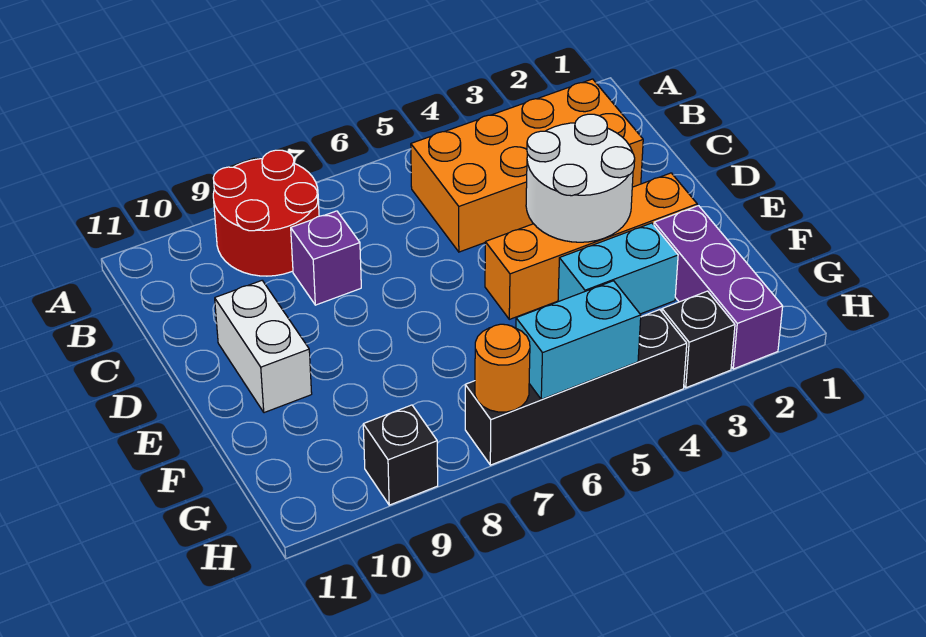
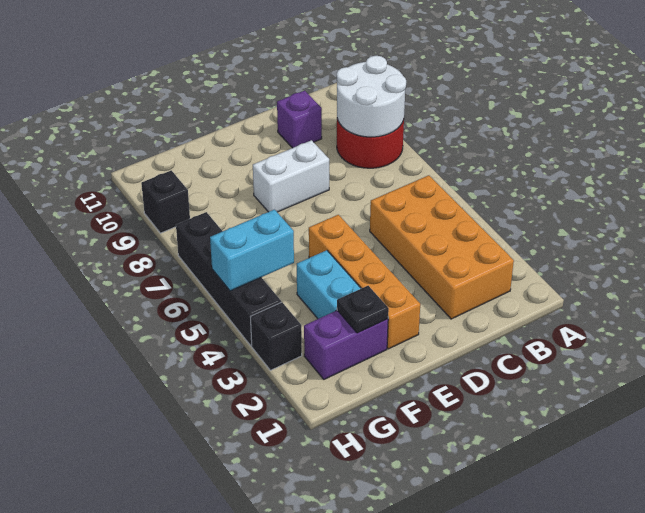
purple brick C8 level 1 -> purple brick C10 level 1
white round brick D3:E4 level 2 -> white round brick A8:B9 level 2
white brick D10:E10 level 1 -> white brick D8:E8 level 1
purple brick F2:H2 level 1 -> purple brick F2:G2 level 1
none -> black plate F2 level 2
cyan brick H5:H6 level 2 -> cyan brick G5:H5 level 2
orange round brick H7 level 2 -> none

